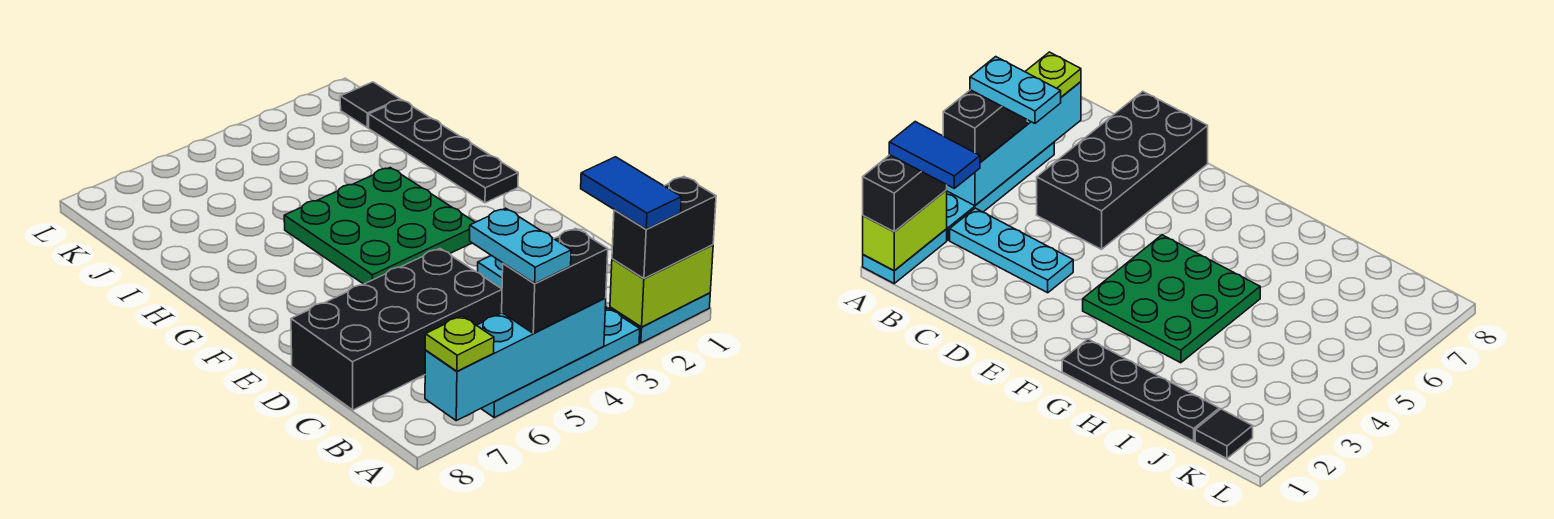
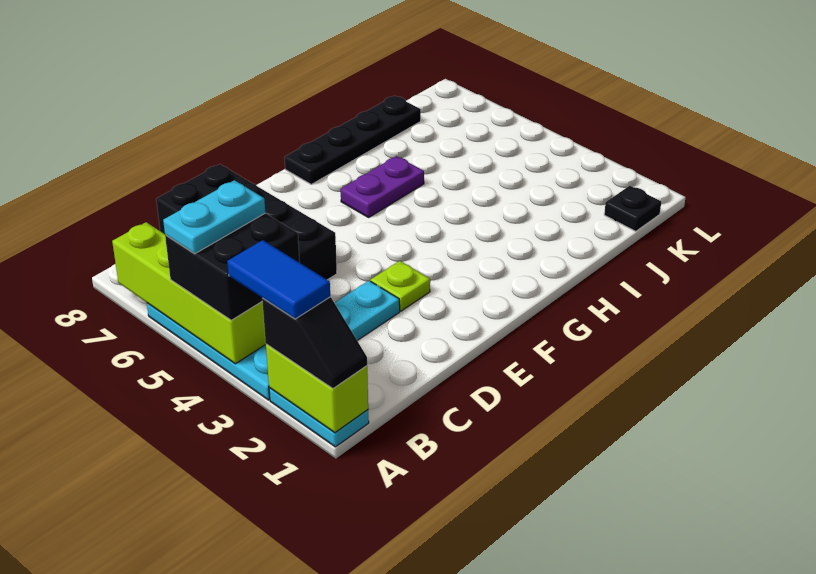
black brick A1:A2 level 3 -> black slope A1:A2 level 3 top 2
blue tile A2:B2 level 4 -> blue tile A2:A3 level 4
cyan brick A4:A7 level 2 -> lime brick A4:A7 level 2
black brick A4:A5 level 3 -> black brick A4:B5 level 3
lime plate A7 level 3 -> lime plate E3 level 1
green plate F3:H5 level 1 -> none
black plate G1:J1 level 1 -> black plate G8:J8 level 1
none -> purple plate G6:H6 level 1
black tile K1 level 1 -> black plate K1 level 1

